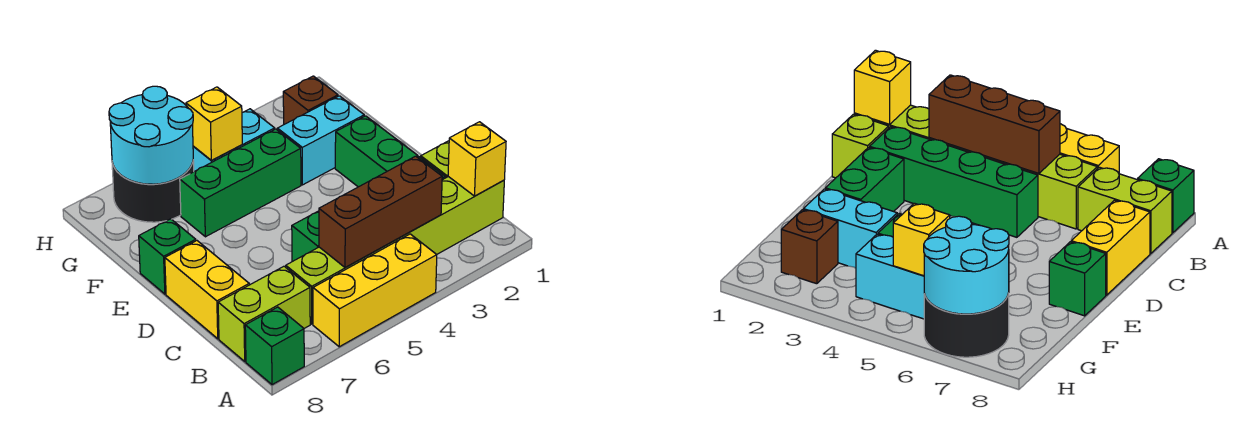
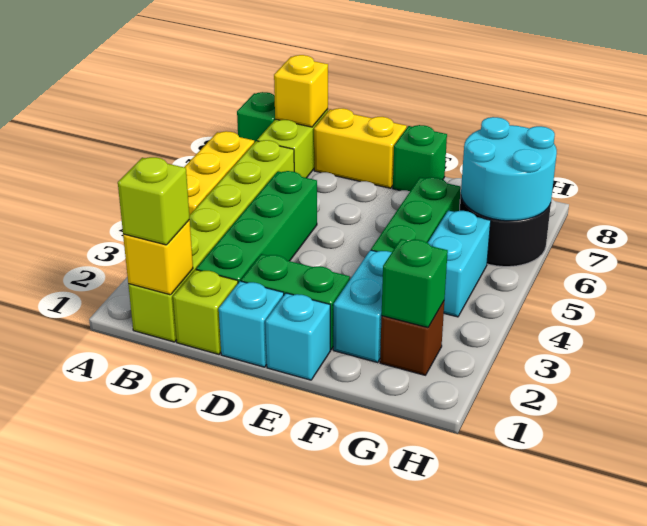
none -> lime brick B1 level 3
brown brick B3:B5 level 2 -> none
none -> cyan brick D1 level 1
none -> cyan brick E1 level 1
none -> green brick G2 level 2
yellow brick G5 level 2 -> yellow brick B8 level 2

